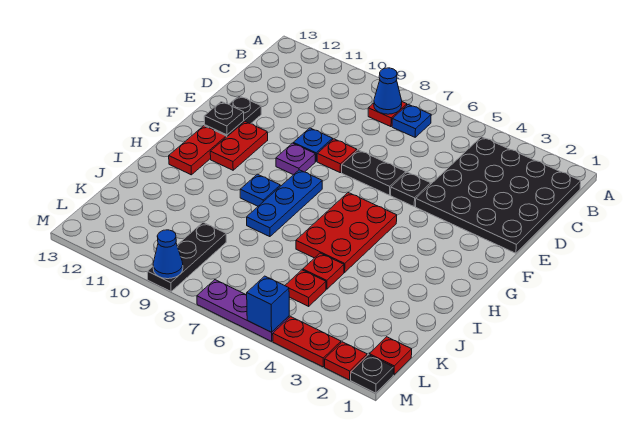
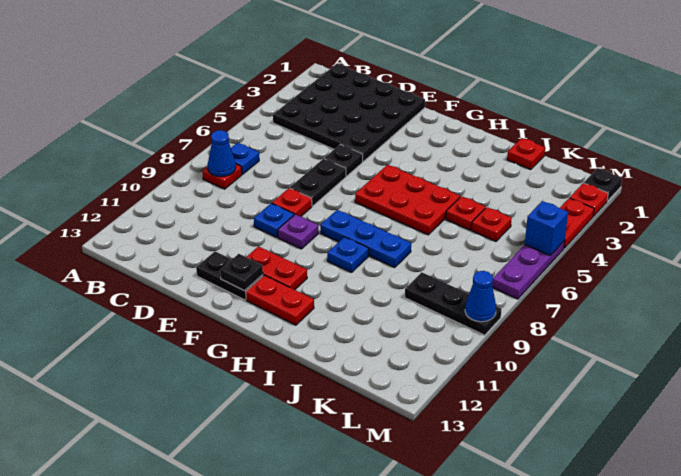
red plate L1 level 1 -> red plate J1 level 1

